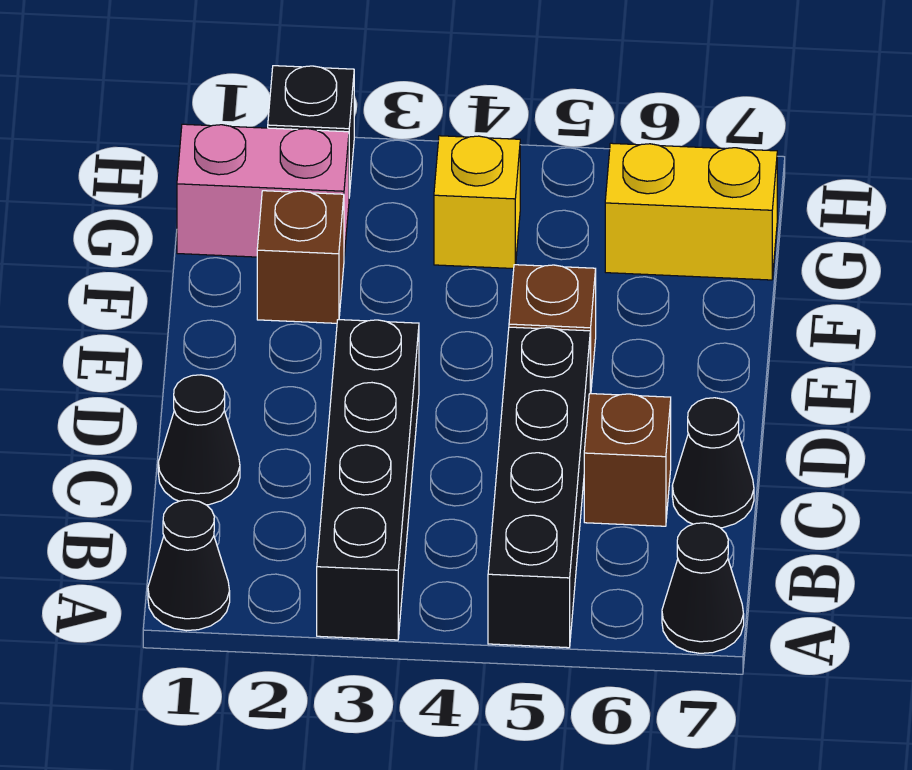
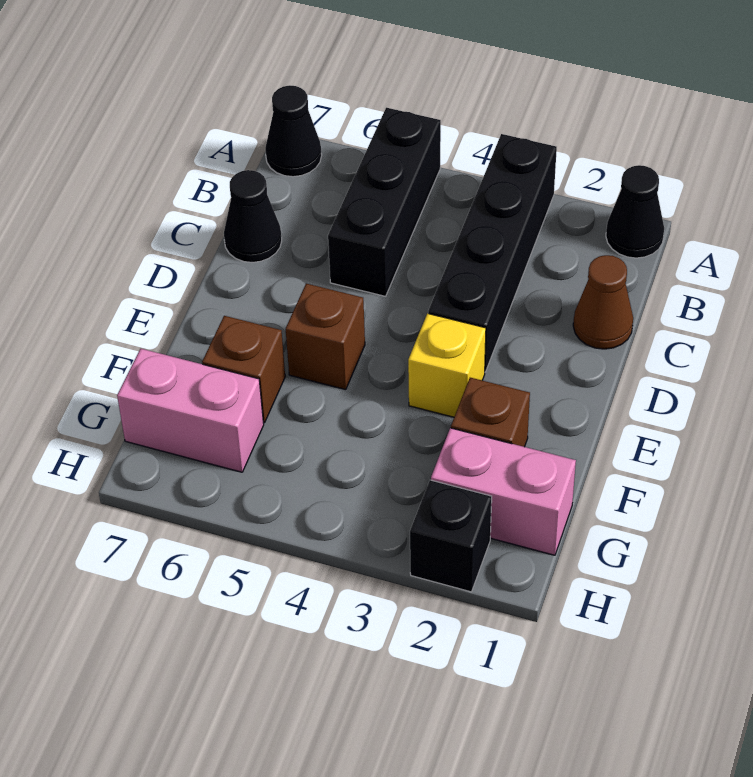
black brick A5:D5 level 1 -> black brick A5:C5 level 1
black cone C1 level 1 -> brown cone C1 level 1
brown brick C6 level 1 -> brown brick F6 level 1
yellow brick G4 level 1 -> yellow brick E3 level 1
yellow brick G6:G7 level 1 -> pink brick G6:G7 level 1

